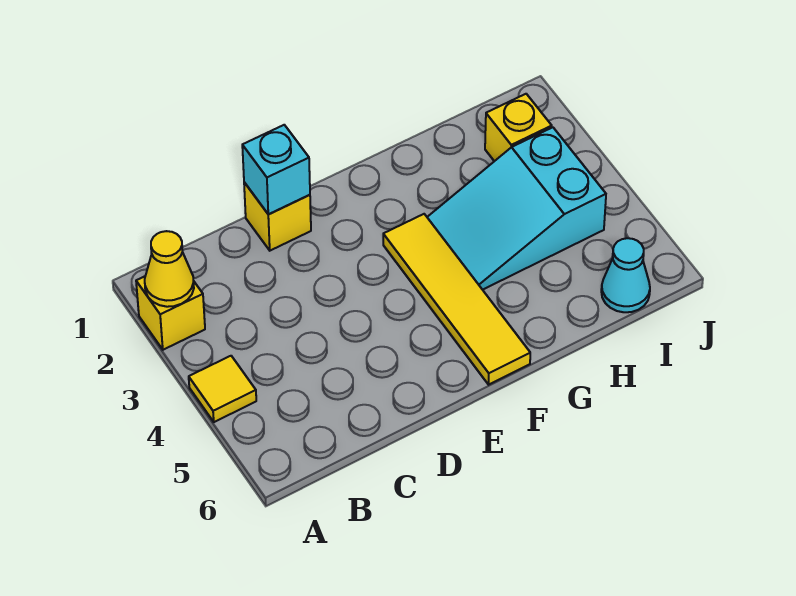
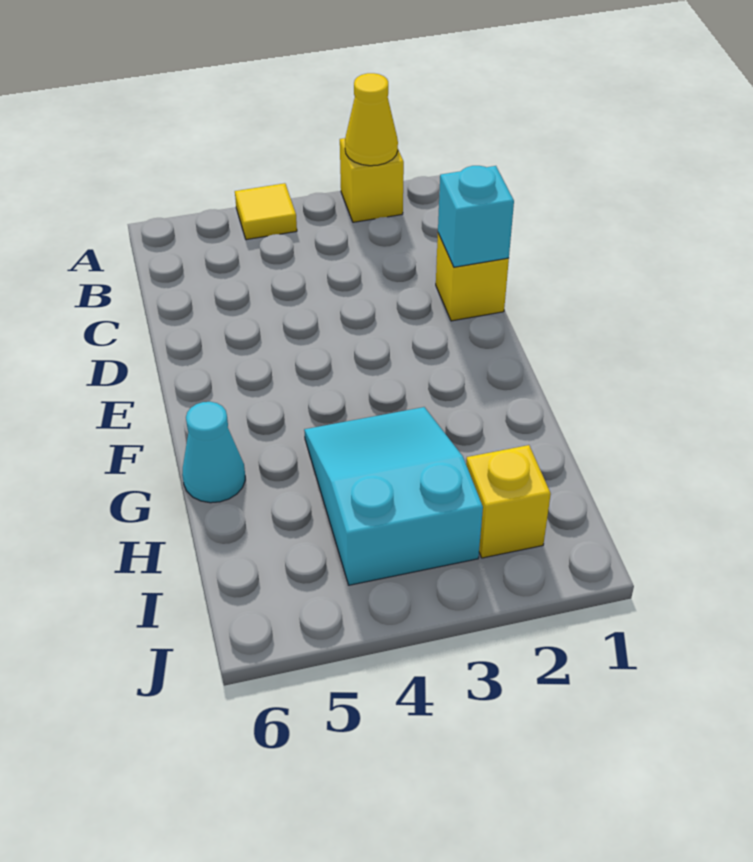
yellow tile F3:F6 level 1 -> none
cyan cone I6 level 1 -> cyan cone G6 level 1

